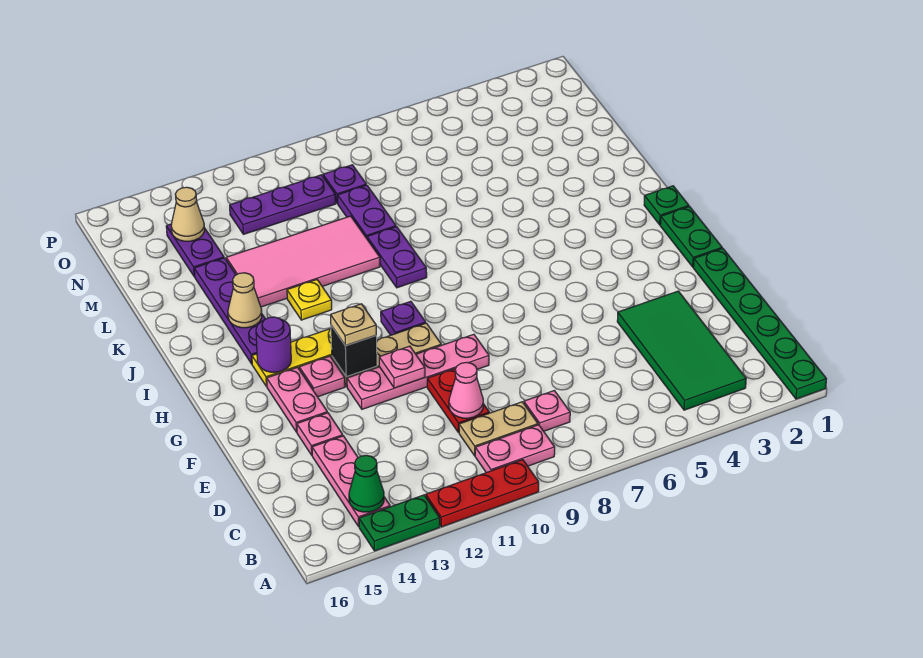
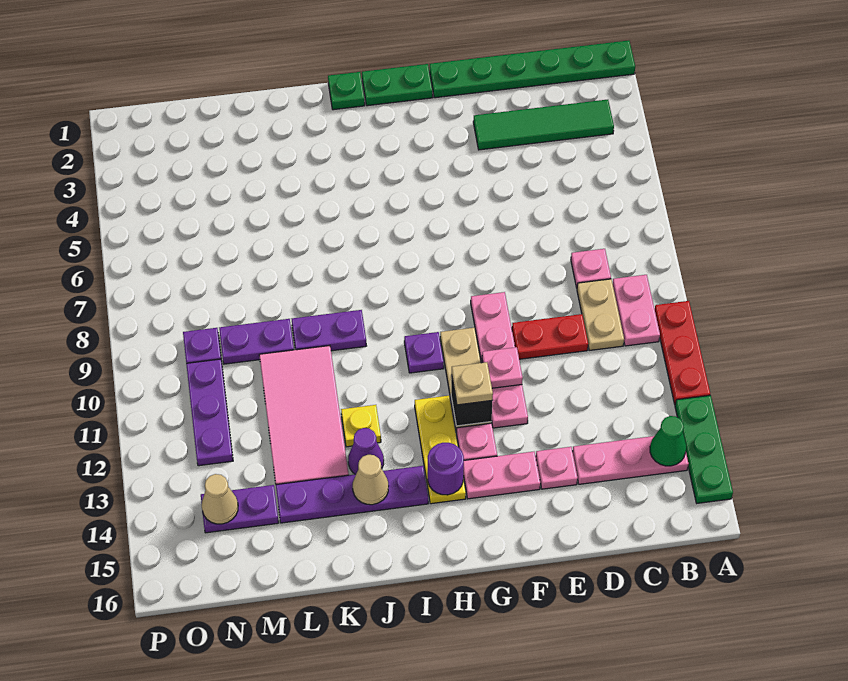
green plate A13:A14 level 1 -> green plate A13:A15 level 1
green tile B3:E4 level 1 -> green tile B3:E3 level 1
pink cone D10 level 2 -> none
none -> purple cone J13 level 1

